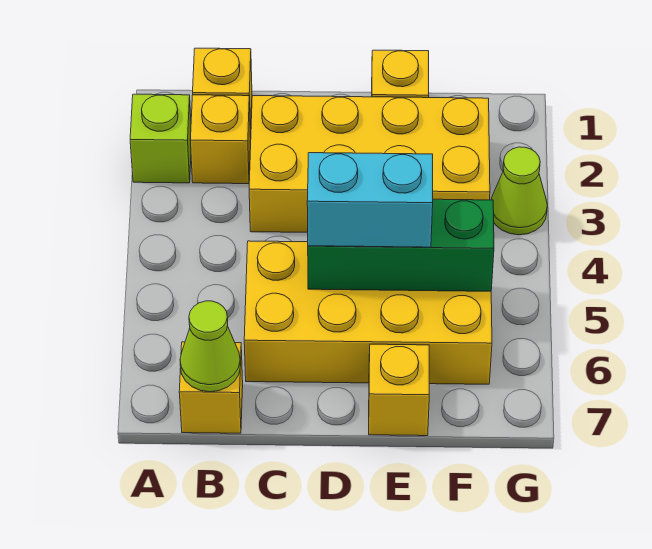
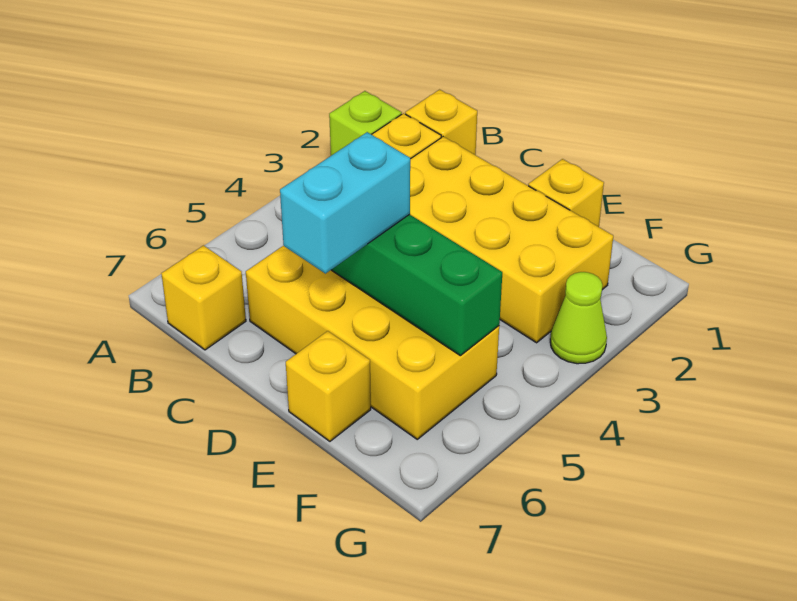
lime cone B7 level 2 -> none
cyan brick D5:E5 level 3 -> cyan brick D5:D6 level 3

